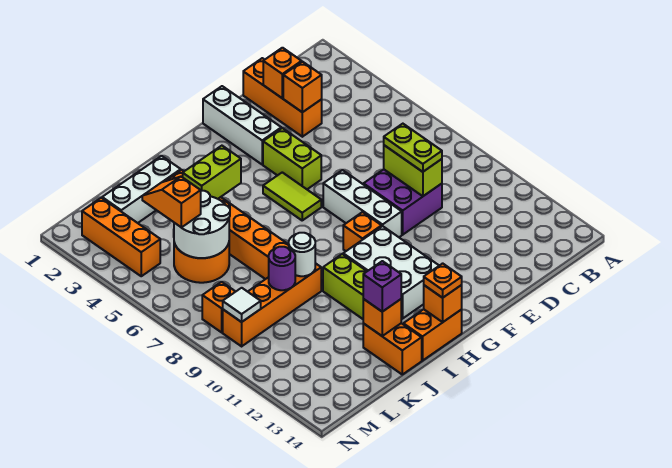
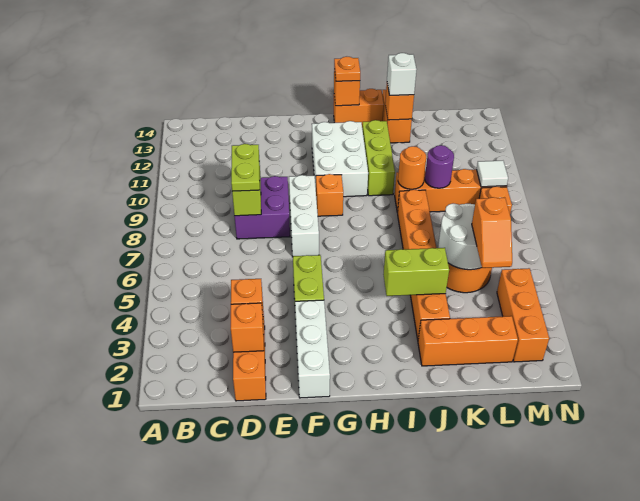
lime tile G5:G6 level 1 -> none
white brick J2:L2 level 1 -> orange brick J2:L2 level 1
white round brick J9 level 2 -> orange round brick J9 level 2
purple brick J13 level 3 -> white brick J13 level 3

